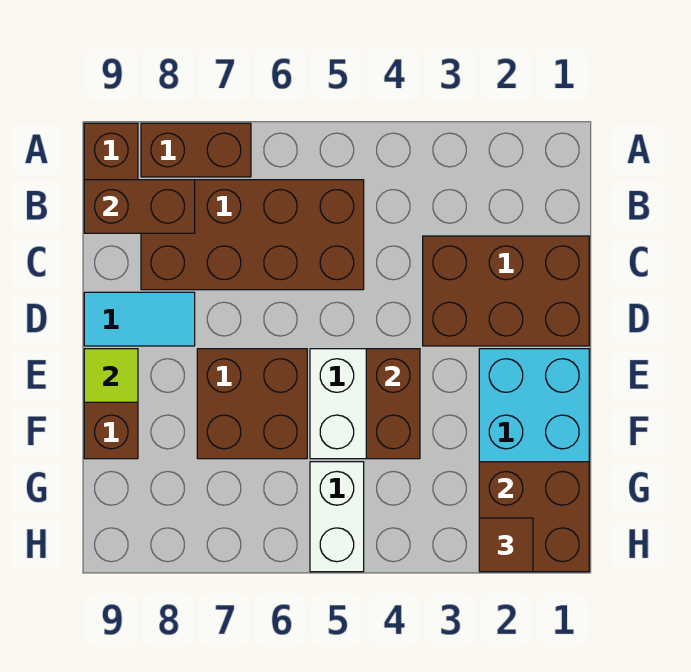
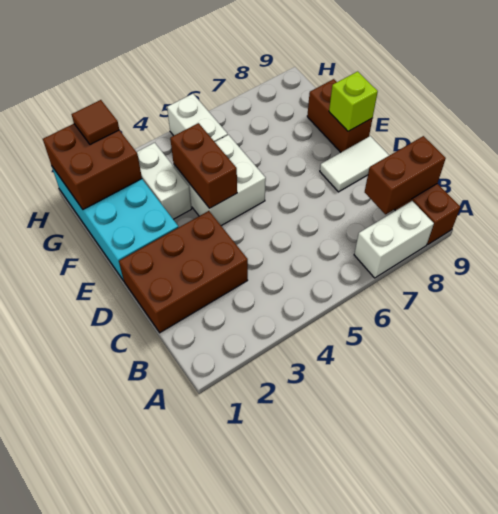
brown brick A7:A8 level 1 -> white brick A7:A8 level 1
brown brick B5:C8 level 1 -> none
cyan tile D8:D9 level 1 -> white tile D8:D9 level 1
brown brick E6:F7 level 1 -> none
lime tile E9 level 2 -> lime brick E9 level 2
none -> white brick F3:G3 level 1

